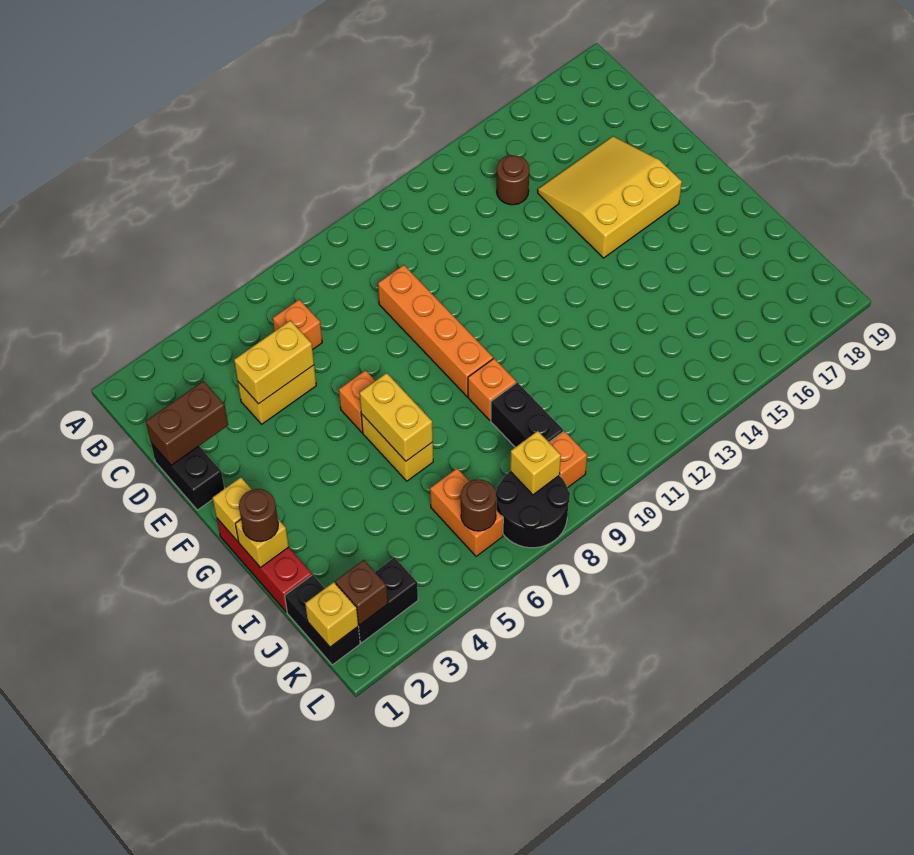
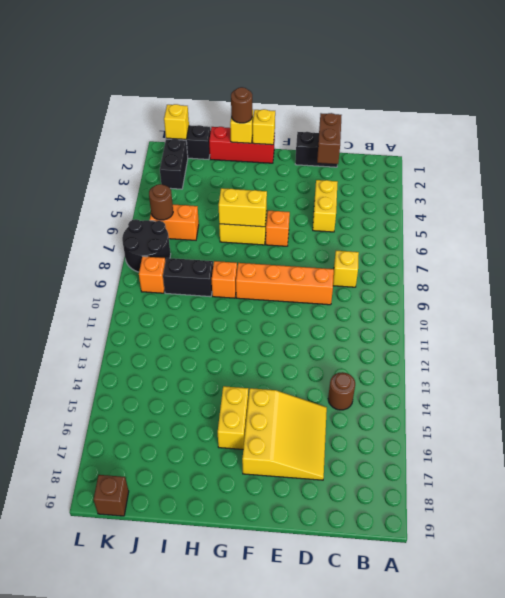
orange brick C6 level 1 -> none
yellow brick D4:D5 level 2 -> yellow brick G15:G16 level 1
brown brick K2 level 2 -> brown brick K19 level 1
yellow brick K8 level 2 -> yellow brick C8 level 1

